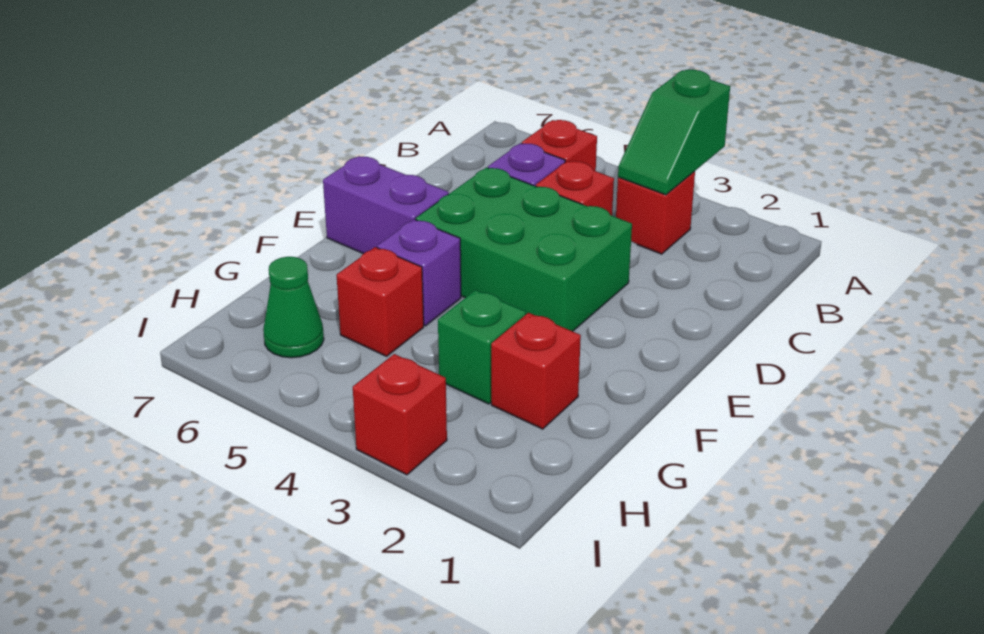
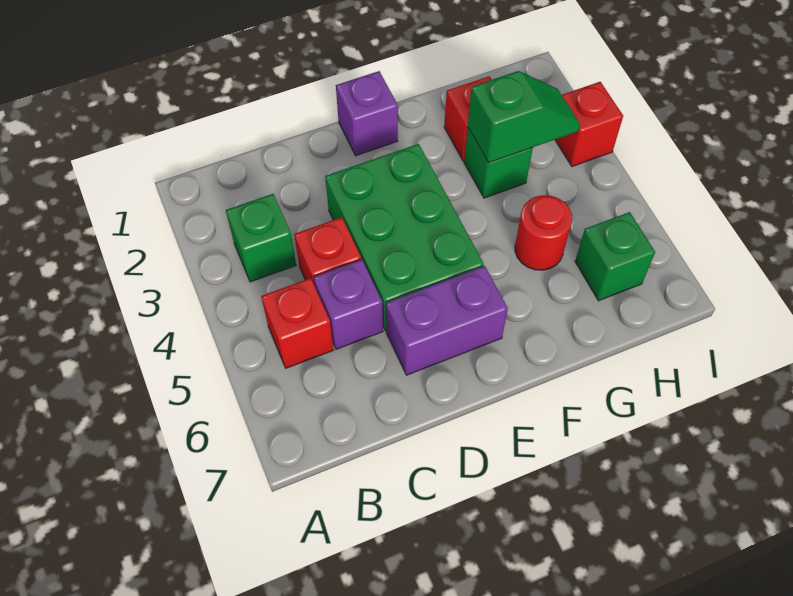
green slope A3:B3 level 2 top A -> green slope G3:H3 level 2 top G
red brick B3 level 1 -> green brick B3 level 1
purple brick E6:E7 level 1 -> purple brick D6:E6 level 1
purple brick F5 level 1 -> purple brick E1 level 1
red brick G5 level 1 -> red round brick G5 level 1
green cone H6 level 1 -> green brick H6 level 1

